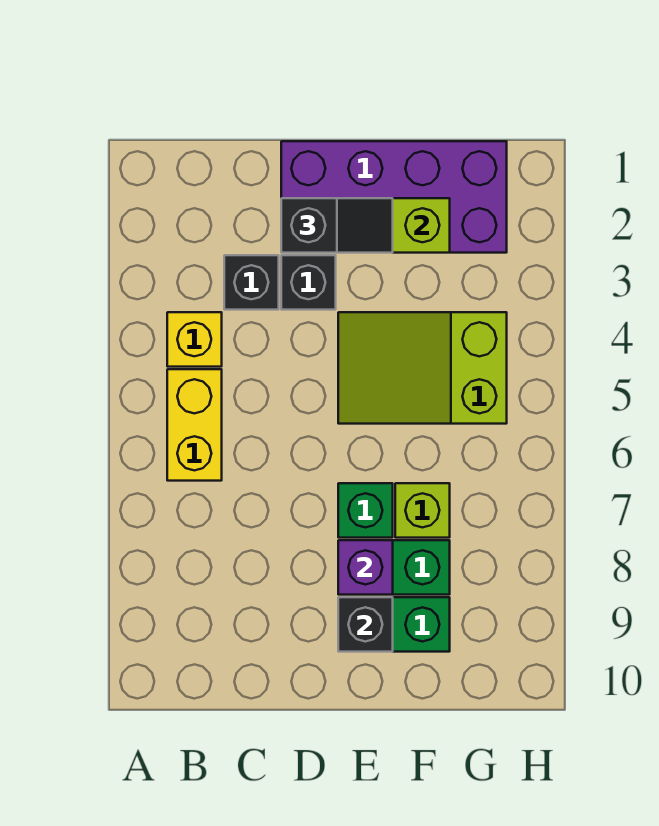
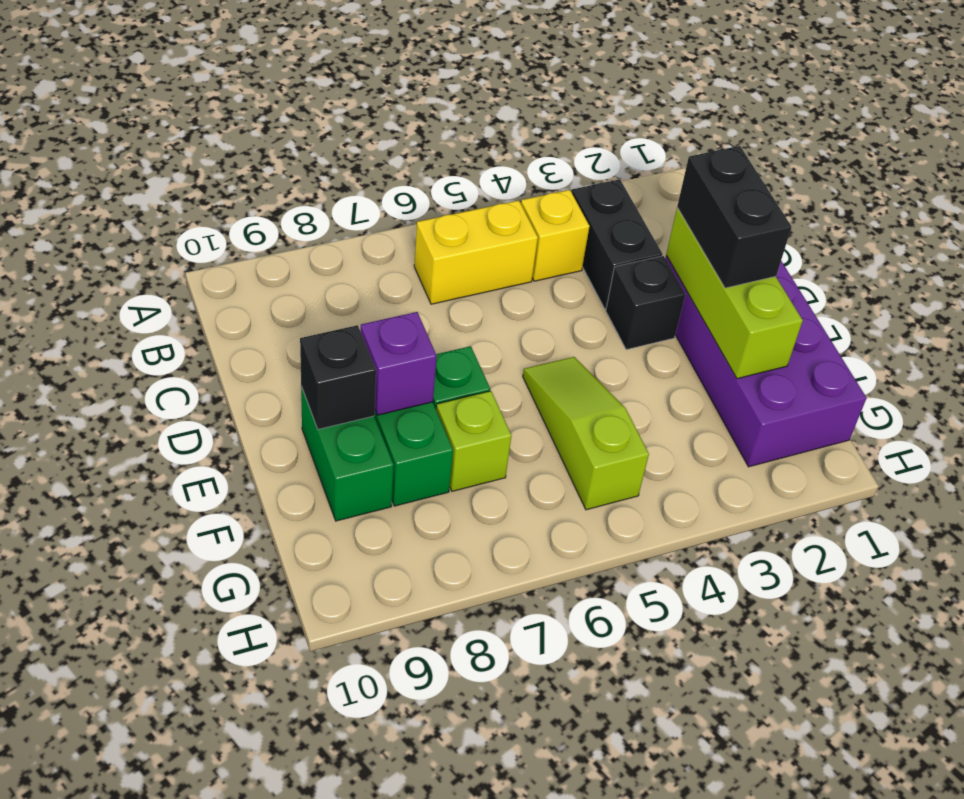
black brick C3 level 1 -> black brick B3:C3 level 1
black slope D2:E2 level 3 top D -> black brick D2:E2 level 3
lime slope E4:G5 level 1 top G -> lime slope E5:G5 level 1 top G

